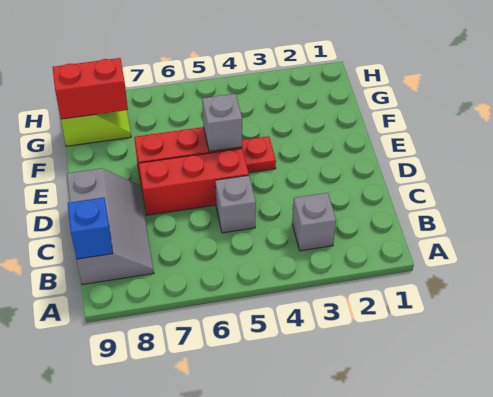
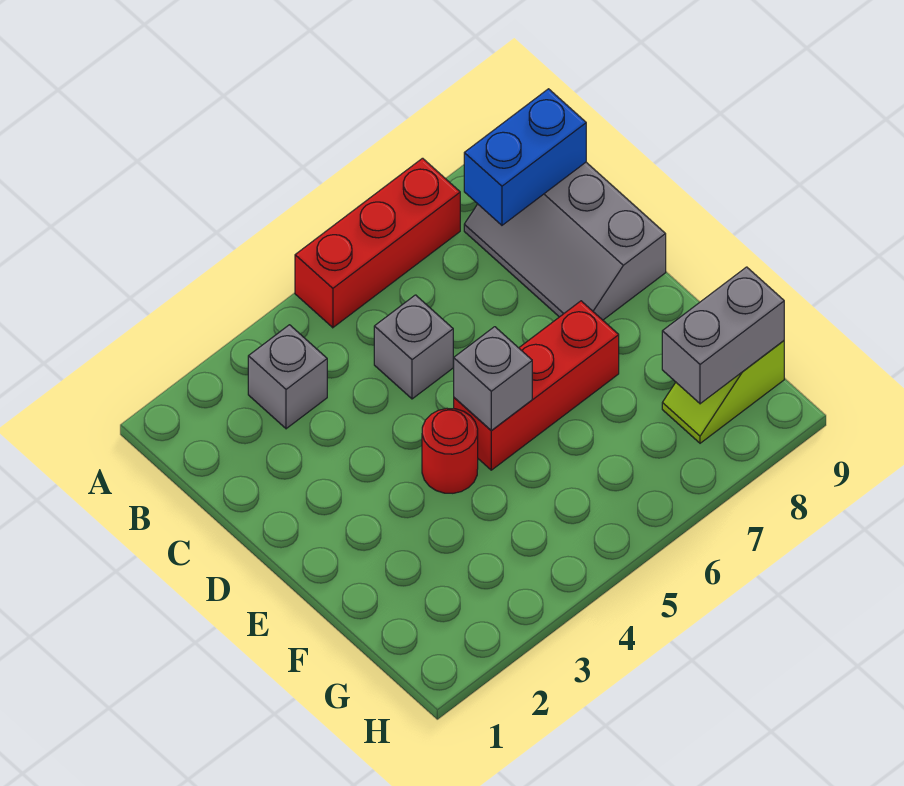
blue brick B9 level 2 -> blue brick B8:B9 level 2
red brick D5:D7 level 1 -> red brick A5:A7 level 1
red plate E4 level 1 -> red round brick E4 level 1
red brick G8:G9 level 2 -> grey brick G8:G9 level 2

